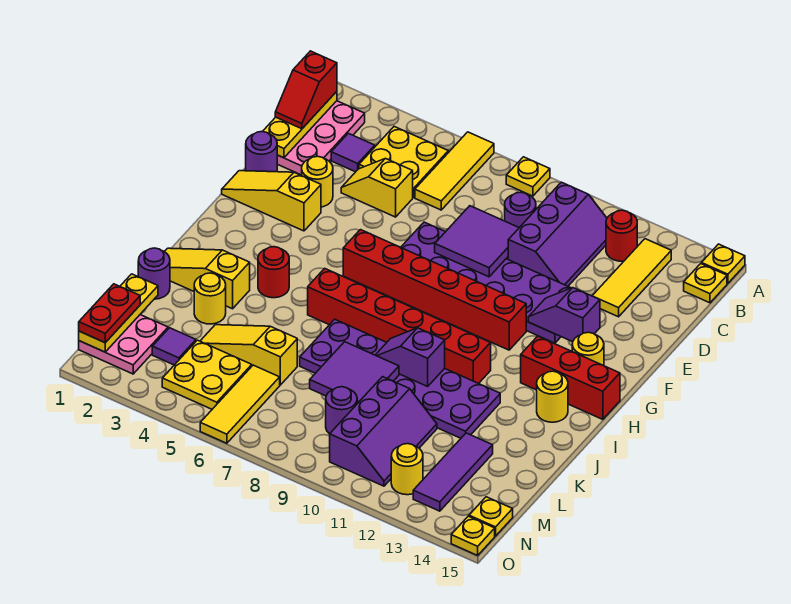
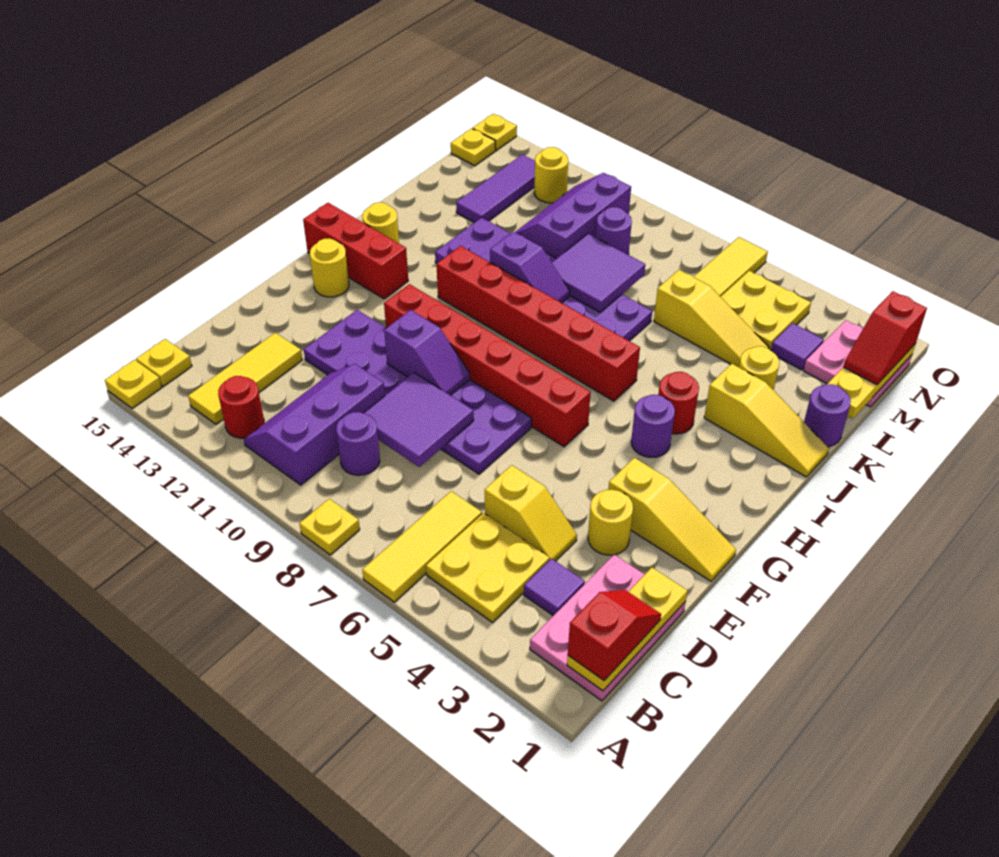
purple round brick E1 level 1 -> purple round brick H4 level 1
purple slope F12:F13 level 2 top 13 -> purple slope F9:F10 level 2 top 10
red plate M1:N1 level 3 -> red slope M1:N1 level 3 top N

